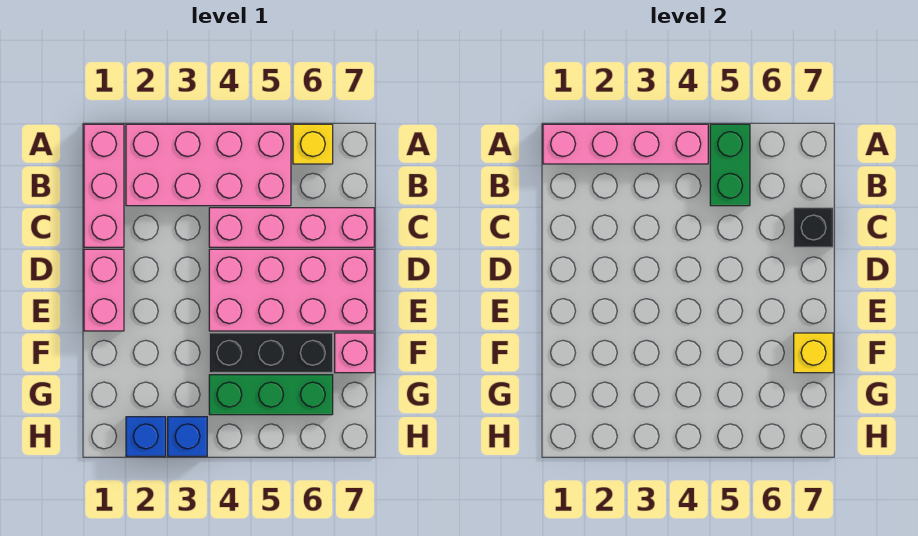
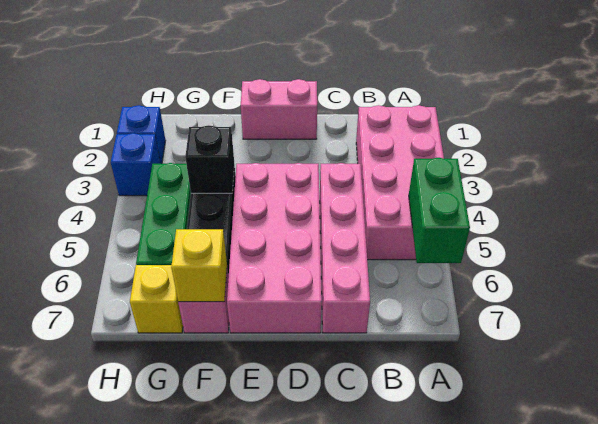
pink brick A1:C1 level 1 -> none
pink brick A1:A4 level 2 -> none
green brick A5:B5 level 2 -> green brick A5:A6 level 2
yellow brick A6 level 1 -> yellow brick G7 level 1
black brick C7 level 2 -> black brick F4 level 2

